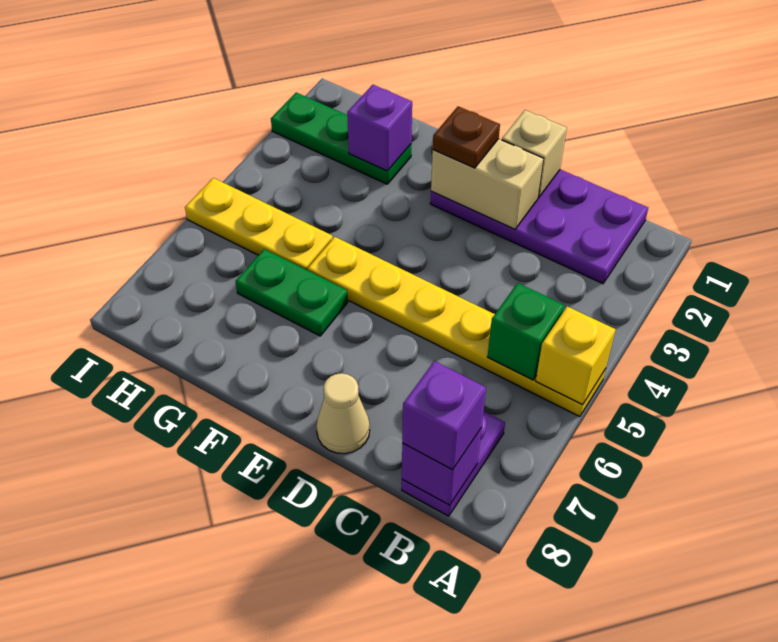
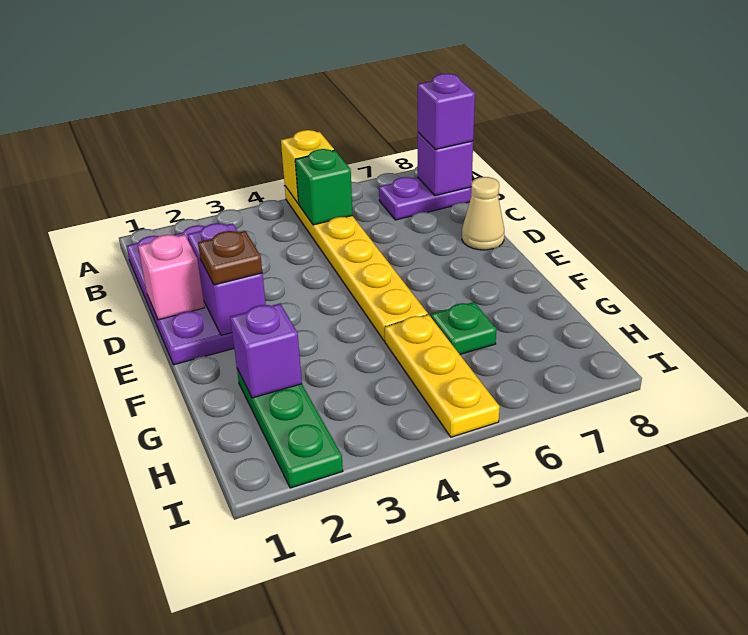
tan brick D1 level 2 -> pink brick D1 level 2
tan brick D2:E2 level 2 -> purple brick D2:E2 level 2
green plate F6:G6 level 1 -> green plate G6 level 1

